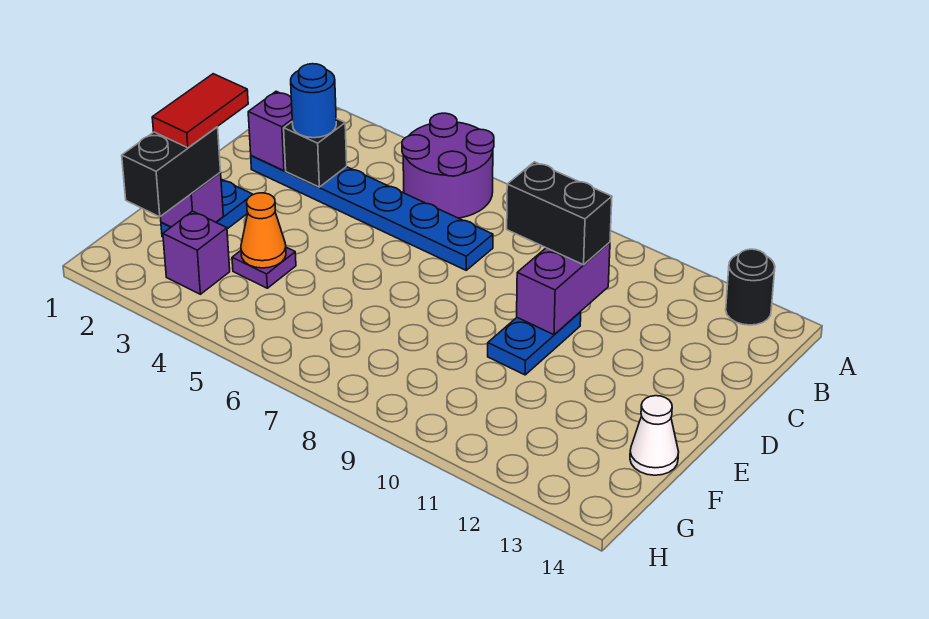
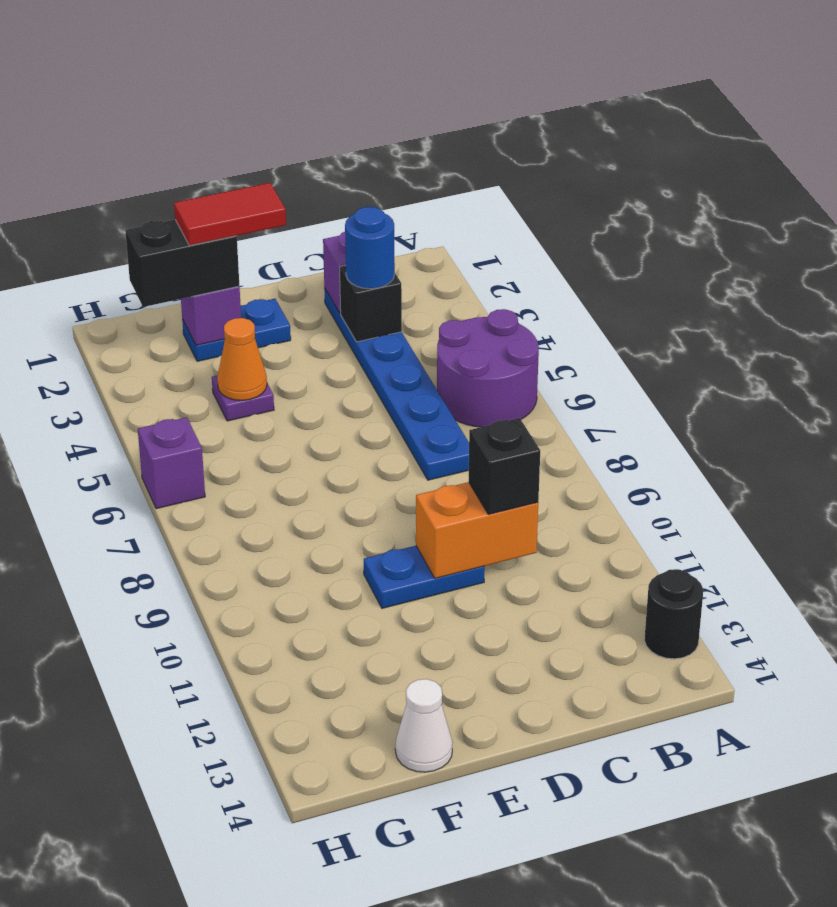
black brick C9:C10 level 3 -> black brick C10 level 3
purple brick C10:D10 level 2 -> orange brick C10:D10 level 2
purple brick G3 level 1 -> purple brick H6 level 1

